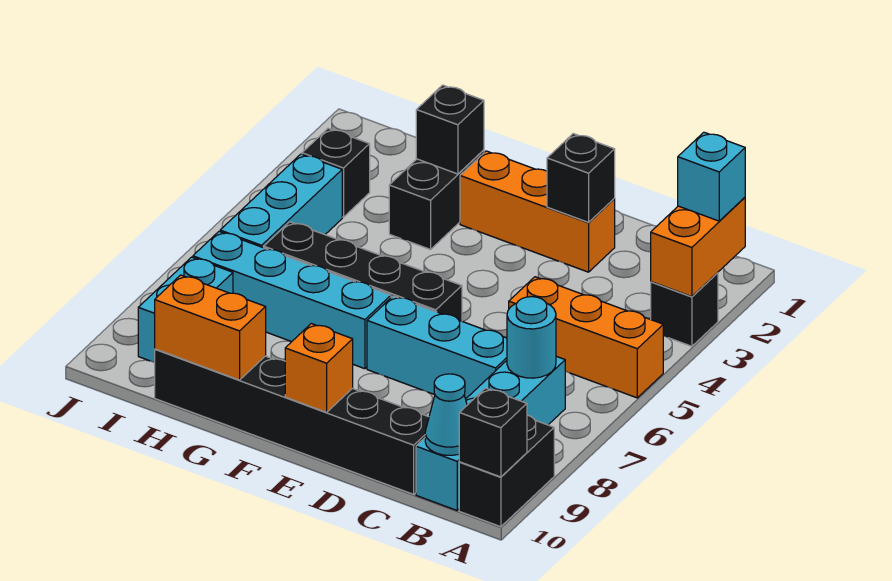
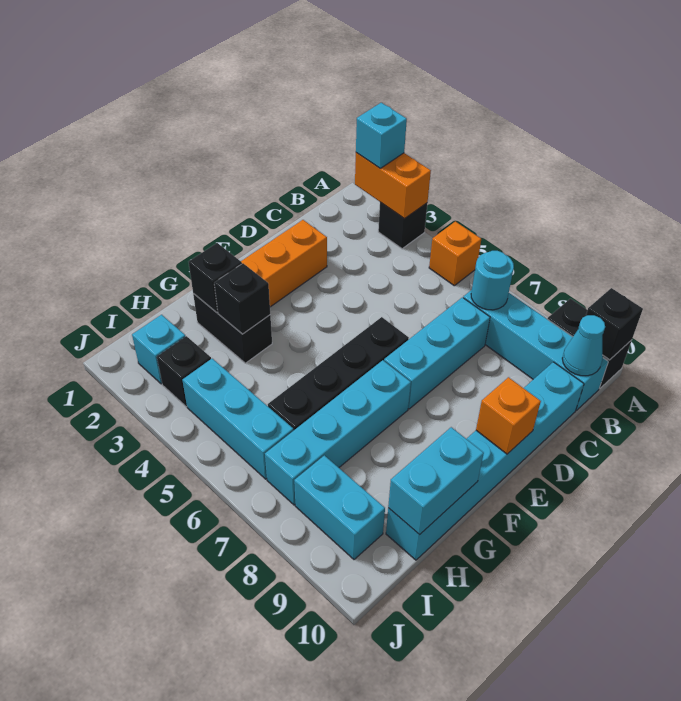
orange brick A5:C5 level 1 -> orange brick A5 level 1
black brick C10:H10 level 1 -> cyan brick C10:H10 level 1
black brick D2 level 2 -> black brick G3 level 2
orange brick G10:H10 level 2 -> cyan brick G10:H10 level 2
none -> cyan brick I2 level 1

